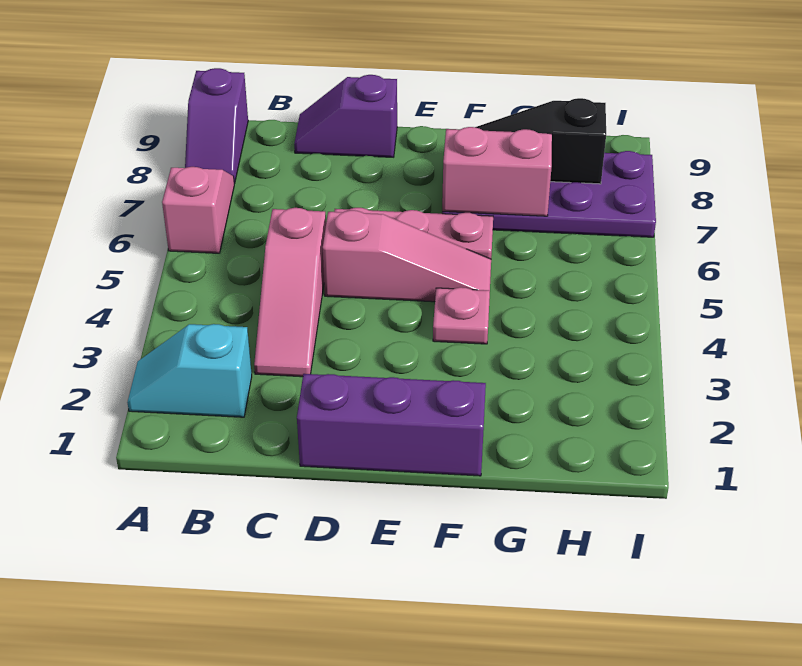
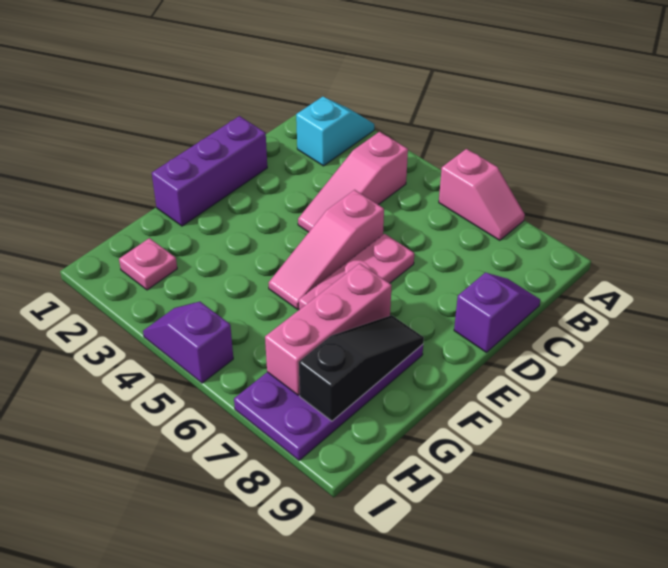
purple slope A8:A9 level 1 top 9 -> purple slope I4:I5 level 1 top 5
pink slope C3:C5 level 1 top 5 -> pink slope B4:D4 level 1 top B
pink plate F4 level 1 -> pink plate H2 level 1
pink brick F7:G7 level 2 -> pink brick F7:H7 level 2

